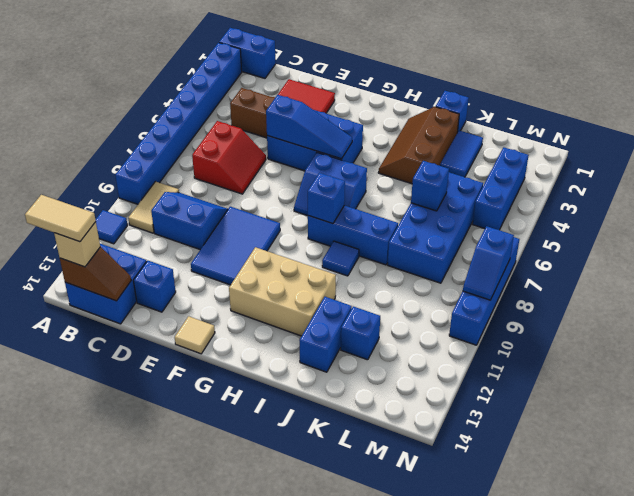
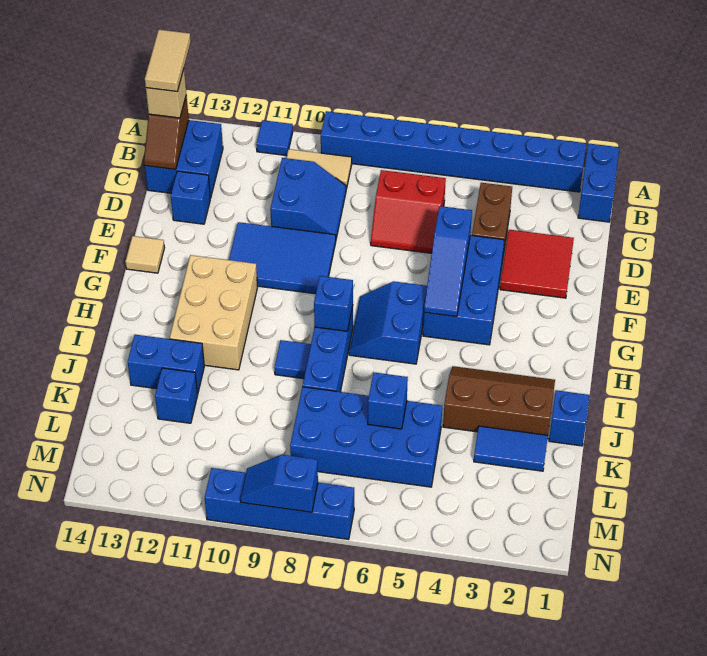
blue brick M3:M5 level 1 -> none

